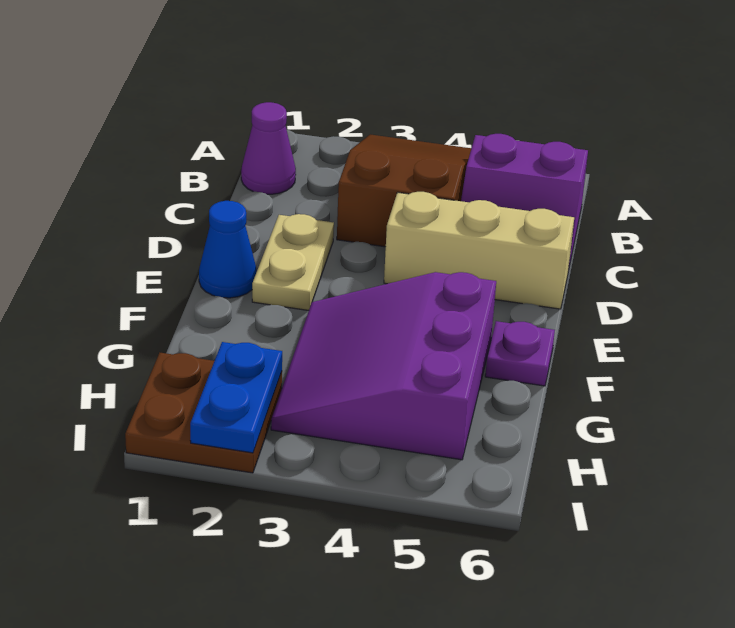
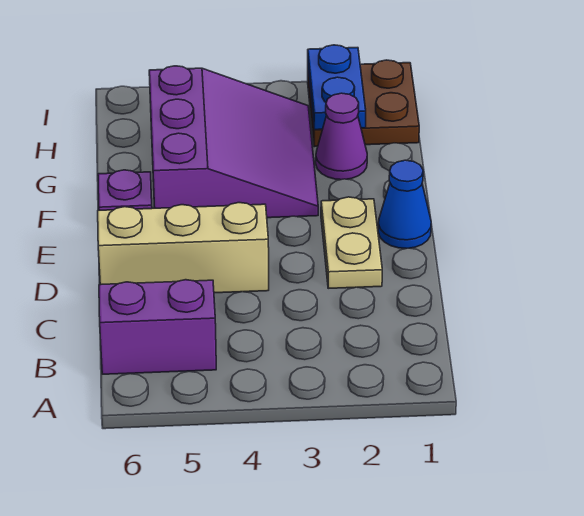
brown slope A3:C4 level 1 top C -> none
purple cone B1 level 1 -> purple cone G2 level 1

